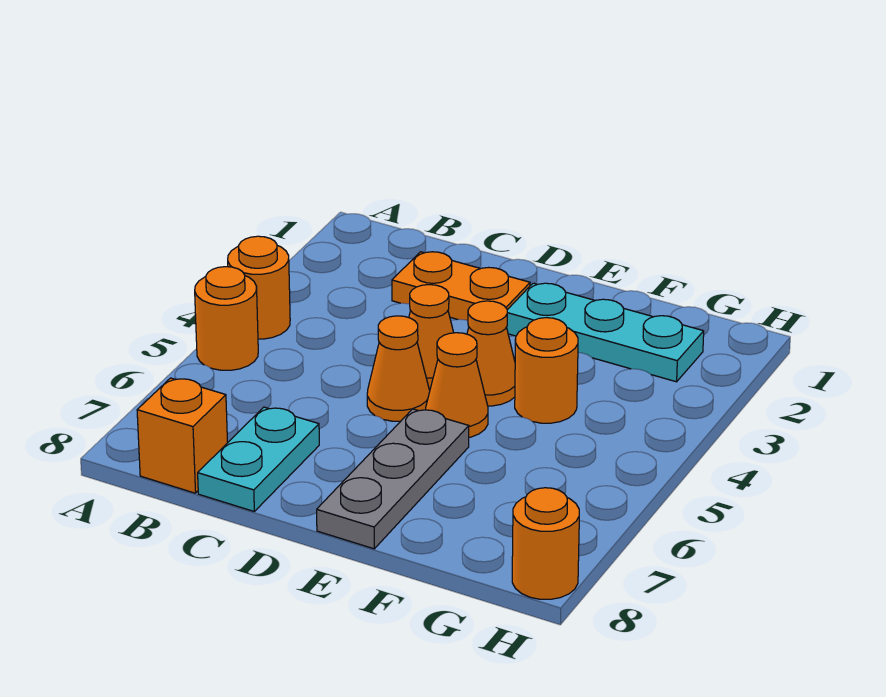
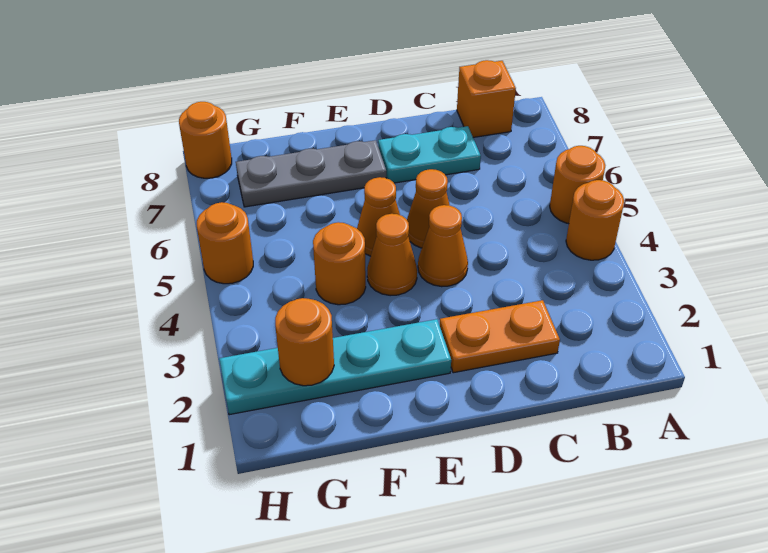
cyan plate C7:C8 level 1 -> cyan plate C7:D7 level 1
cyan plate E2:G2 level 1 -> cyan plate E2:H2 level 1
grey plate E6:E8 level 1 -> grey plate E7:G7 level 1
none -> orange round brick G2 level 2
none -> orange round brick H5 level 1

